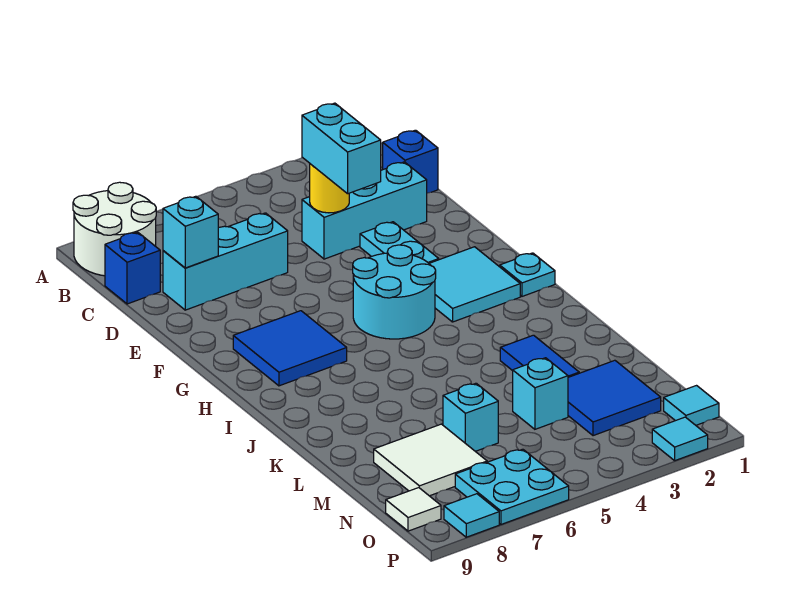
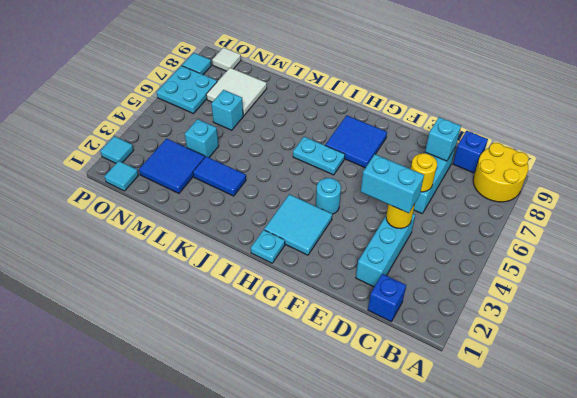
white round brick A8:B9 level 1 -> yellow round brick A8:B9 level 1
none -> yellow round brick D6 level 2
cyan plate E3:F3 level 1 -> cyan plate H6:I6 level 1
cyan round brick G4:H5 level 1 -> cyan round brick G4 level 1

